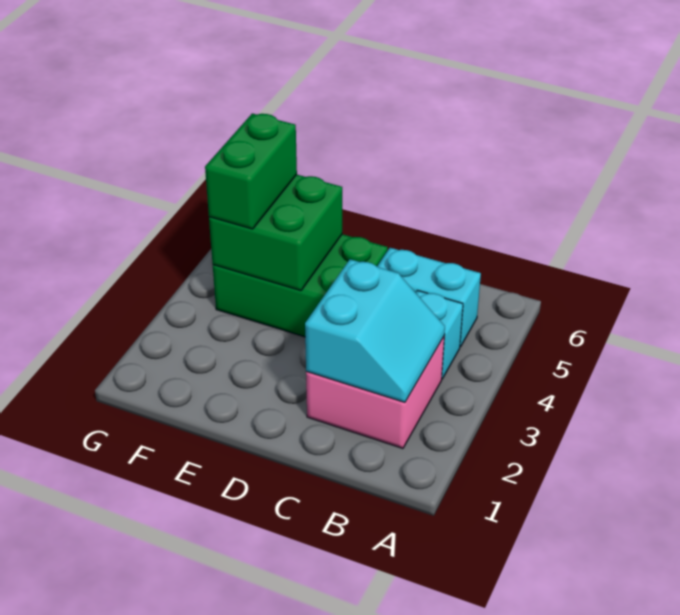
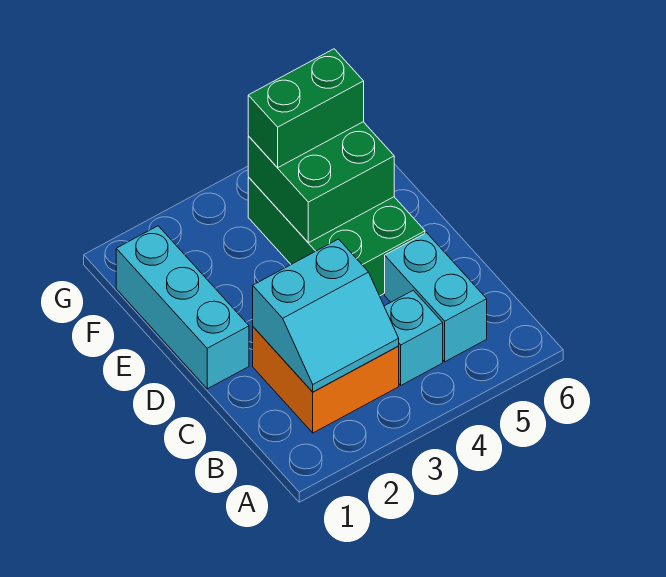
pink brick B2:C3 level 1 -> orange brick B2:C3 level 1
none -> cyan brick D1:F1 level 1

